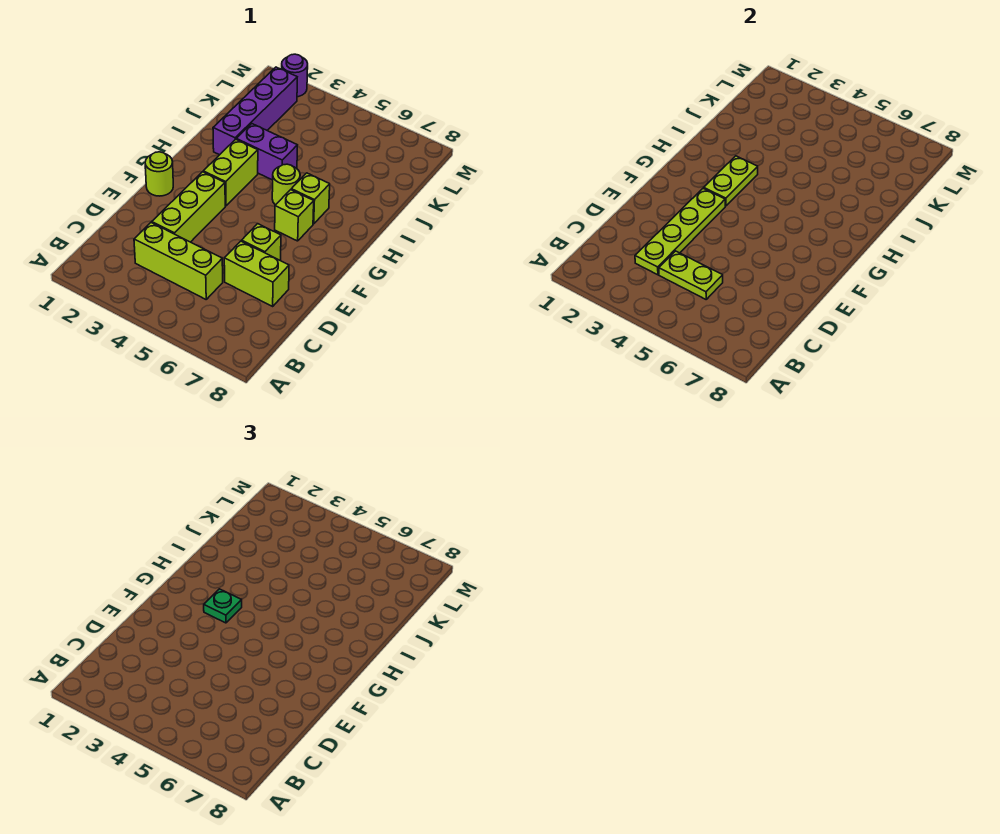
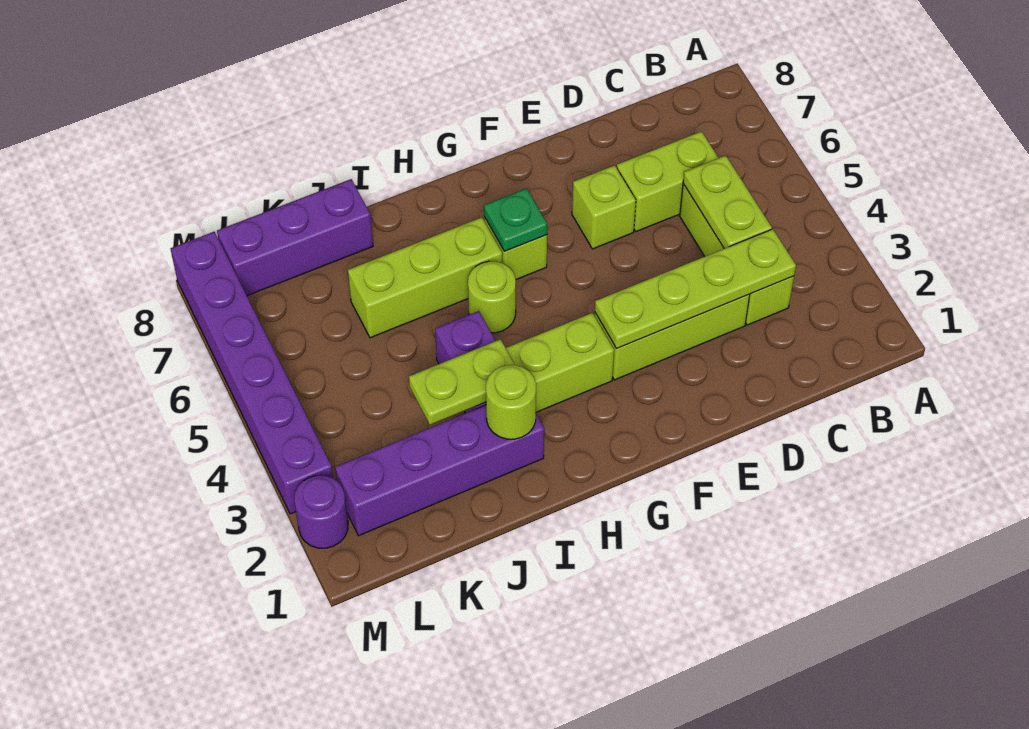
lime brick D6:D7 level 1 -> lime brick C6:D6 level 1
lime round brick F1 level 1 -> lime round brick I2 level 2
lime plate G3:H3 level 2 -> lime plate I3:J3 level 2
green plate G3 level 3 -> green plate G6 level 2
lime brick H6 level 1 -> lime brick H6:J6 level 1
none -> purple brick J8:L8 level 1
none -> purple brick M3:M8 level 1

